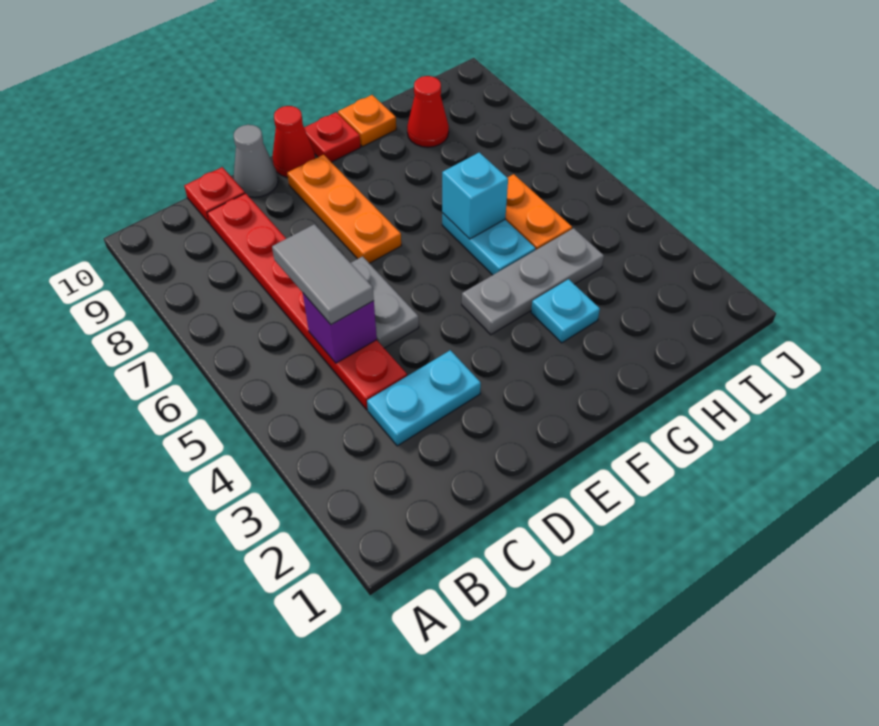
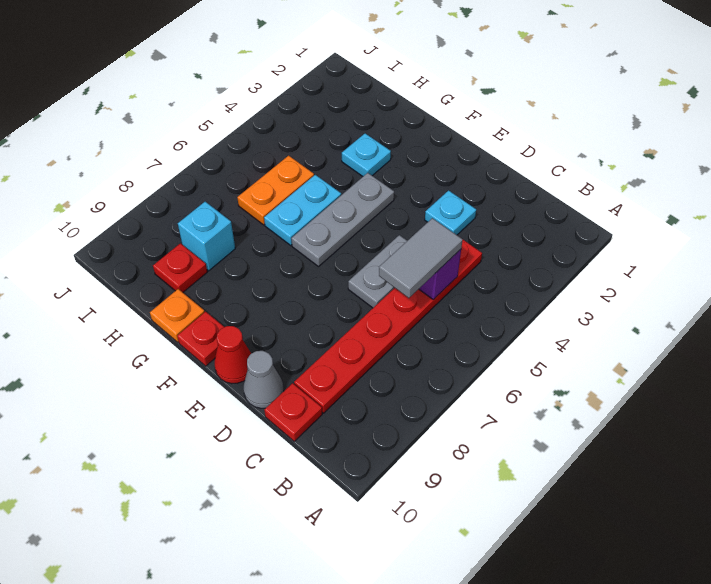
cyan plate C3:D3 level 1 -> cyan plate D3 level 1
orange plate E7:E9 level 1 -> none
grey plate F4:H4 level 1 -> grey plate F4:F6 level 1
cyan brick G6 level 2 -> cyan brick H8 level 1
red cone H9 level 1 -> red plate H9 level 1

